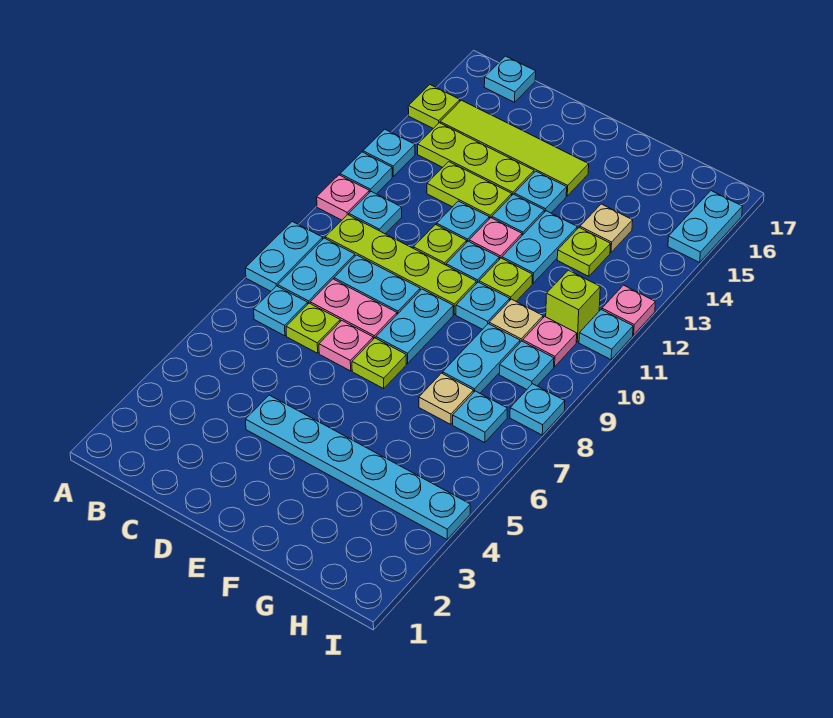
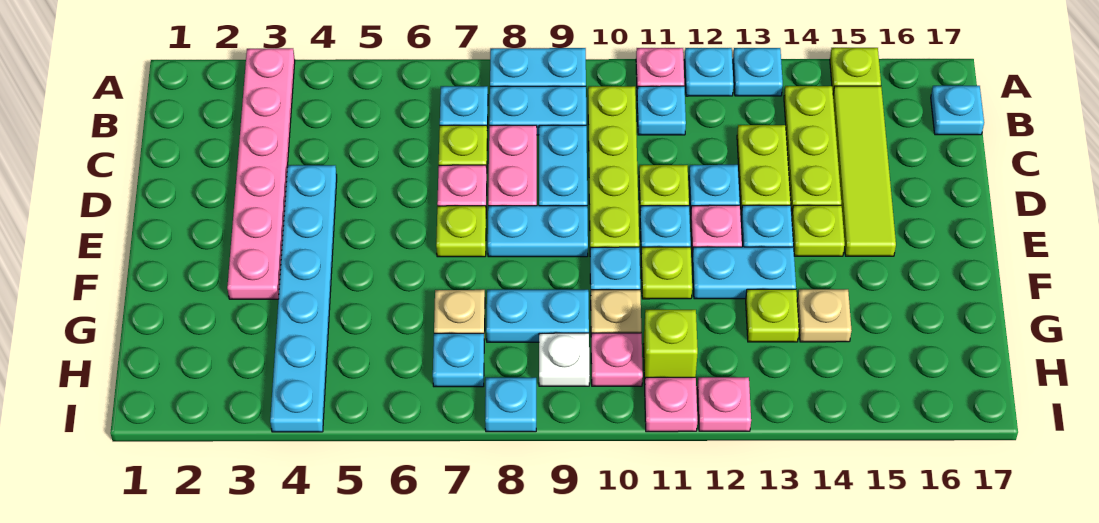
none -> pink plate A3:F3 level 1
cyan plate E14 level 1 -> lime plate E14 level 1
cyan plate H9 level 1 -> white plate H9 level 1
cyan plate I11 level 1 -> pink plate I11 level 1
cyan plate I15:I16 level 1 -> none

